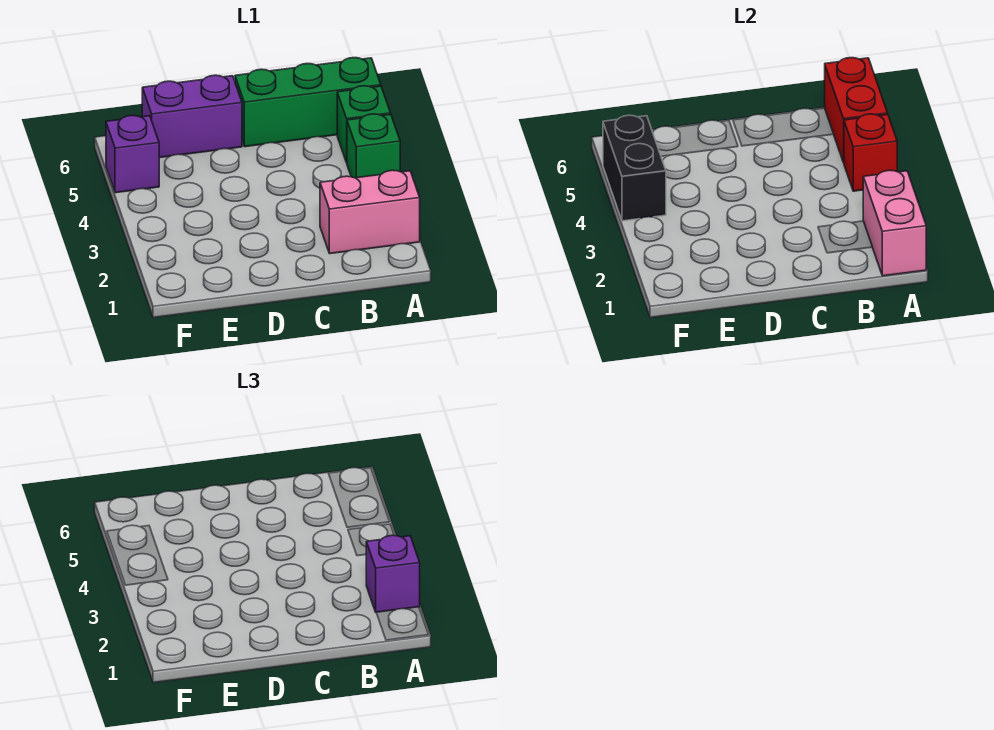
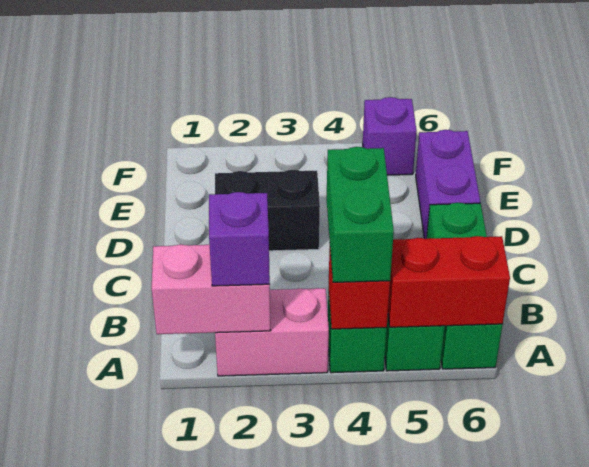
pink brick A2:B2 level 1 -> pink brick A2:A3 level 1
none -> green brick A4:B4 level 3
black brick F4:F5 level 2 -> black brick D2:D3 level 1

